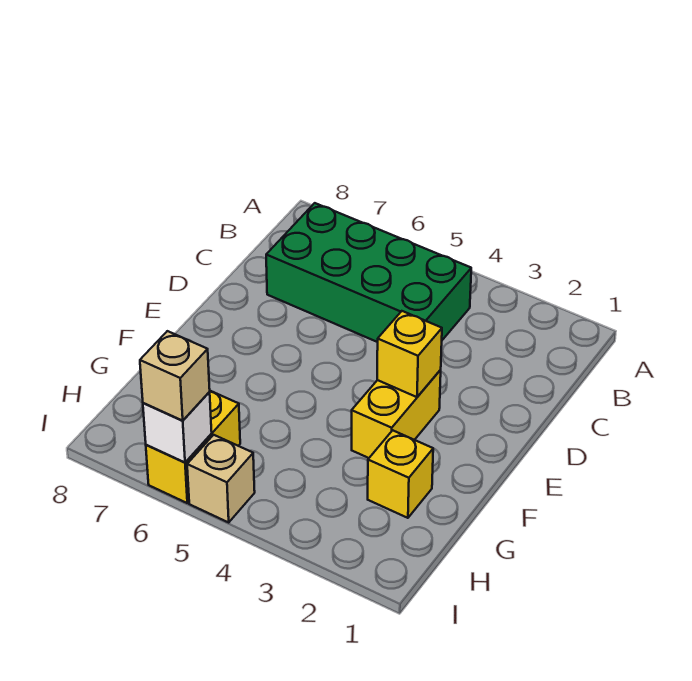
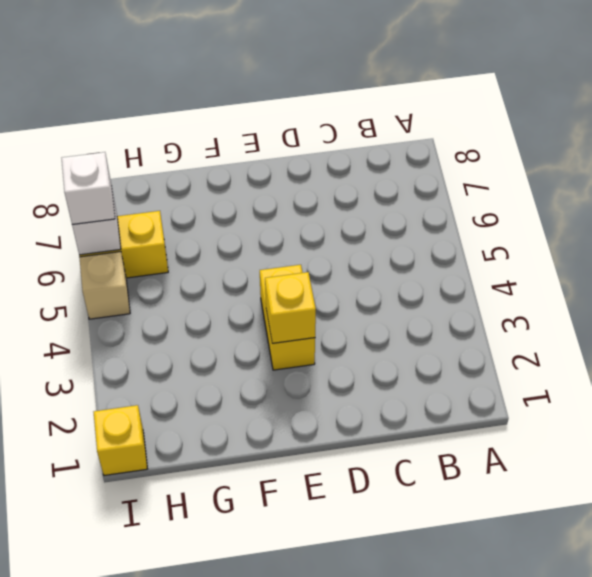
green brick B4:C7 level 1 -> none
yellow brick E3:F3 level 1 -> yellow brick E3:E4 level 1
yellow brick G2 level 1 -> yellow brick I1 level 1
tan brick I6 level 3 -> white brick I6 level 3

